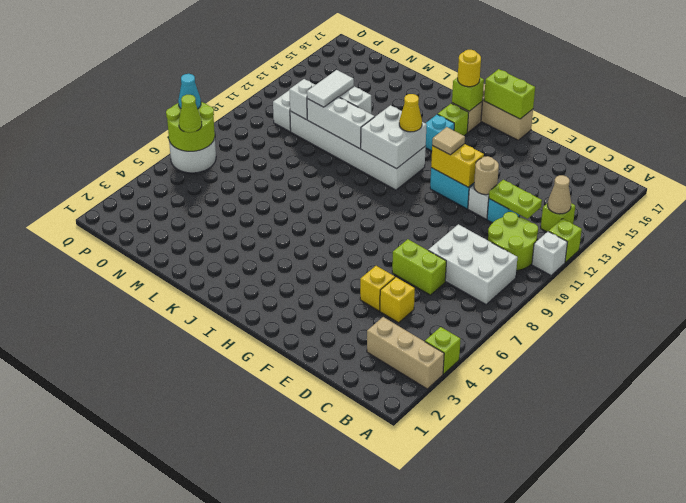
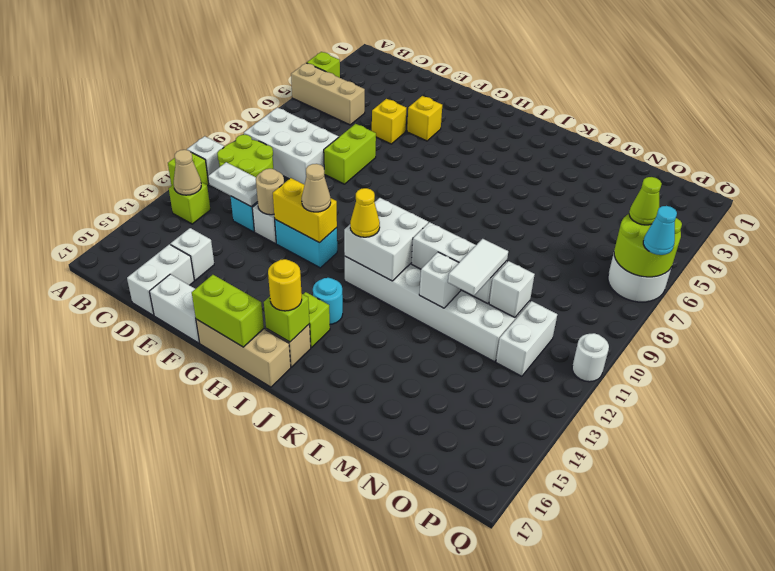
tan brick A3:C3 level 1 -> tan brick A5:C5 level 1
lime plate C12:D12 level 2 -> white plate C12:D12 level 2
yellow brick D5 level 1 -> yellow brick F4 level 1
lime brick D7:E7 level 1 -> lime brick E7:E8 level 1
none -> white brick D15 level 1
none -> white brick D16:D17 level 1
none -> white brick E17:F17 level 1
tan tile G12 level 3 -> tan cone G12 level 3
cyan brick I14 level 1 -> cyan round brick I14 level 1
none -> white round brick Q11 level 1

